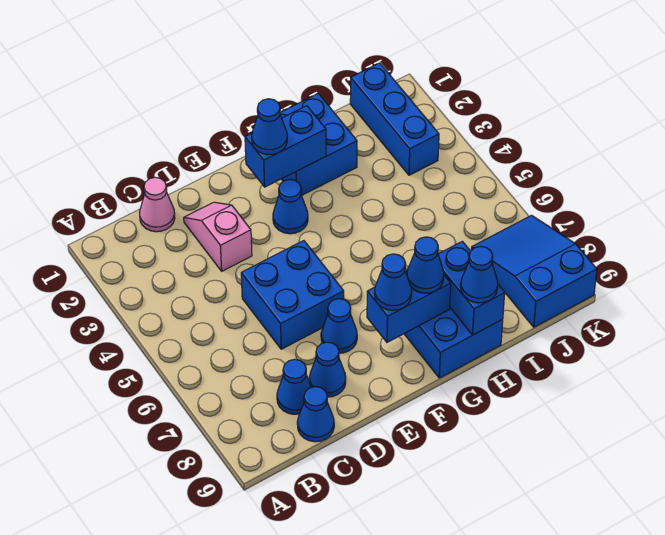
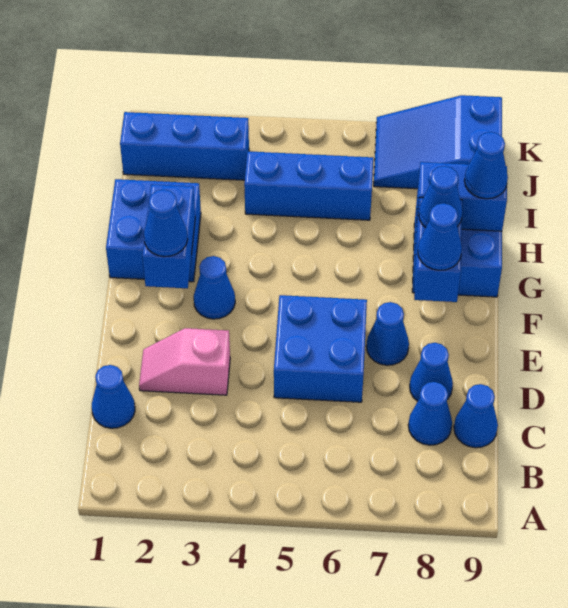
pink cone C1 level 1 -> blue cone C1 level 1
none -> blue brick I4:I6 level 1

